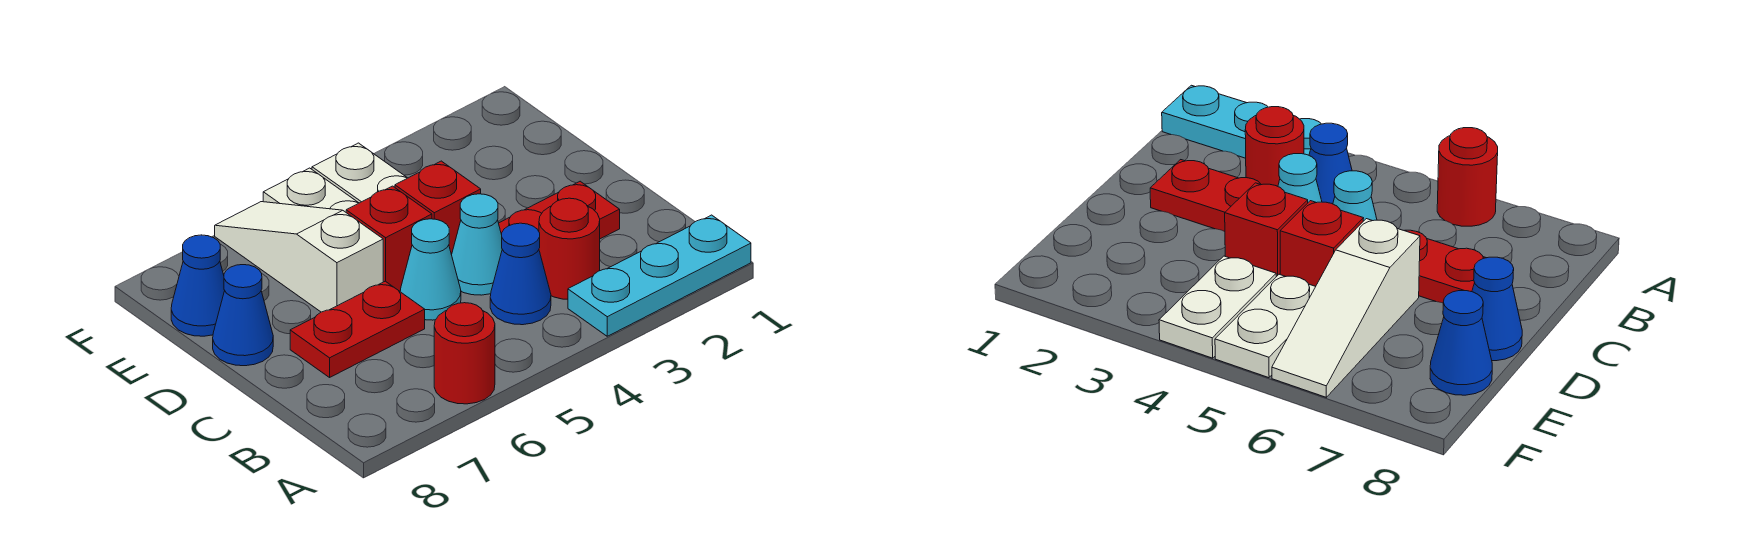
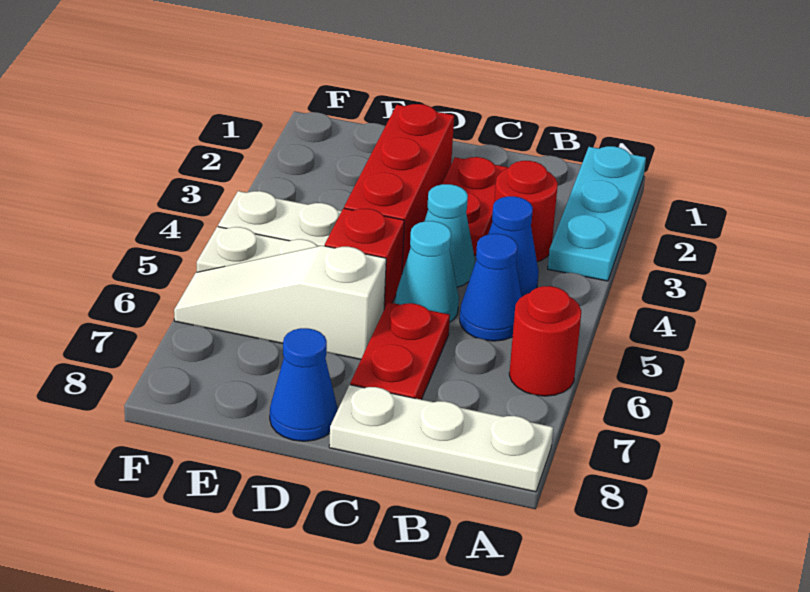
none -> white plate A8:C8 level 1
red brick D4 level 1 -> red brick D2:D4 level 1
blue cone E8 level 1 -> blue cone B5 level 1

